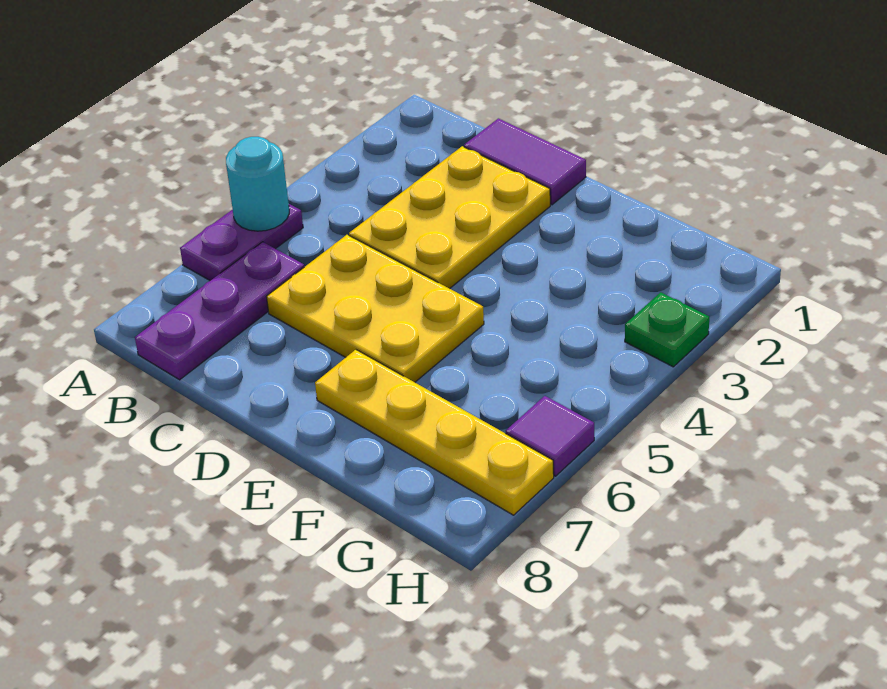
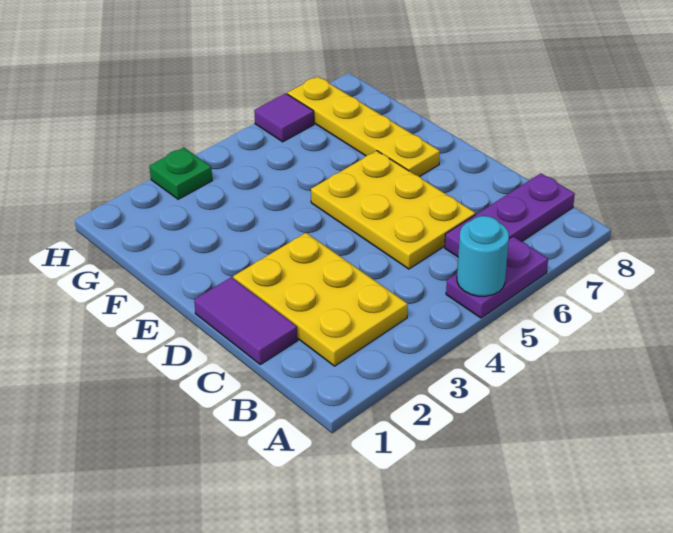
yellow plate C2:D4 level 1 -> yellow plate B2:D3 level 1

